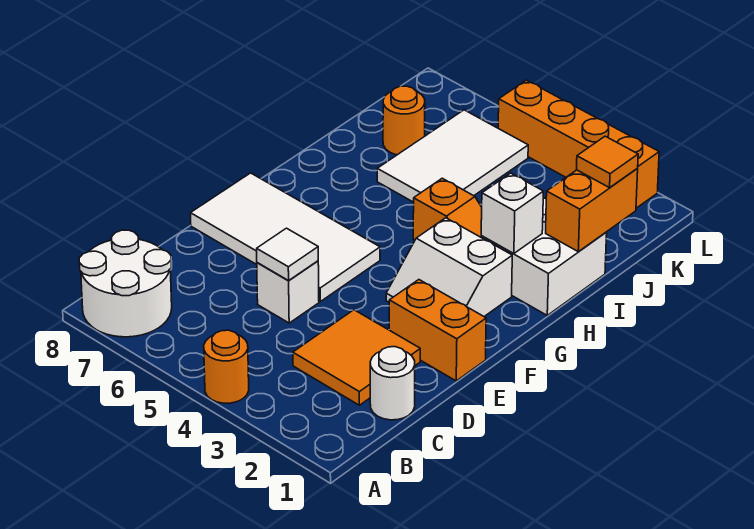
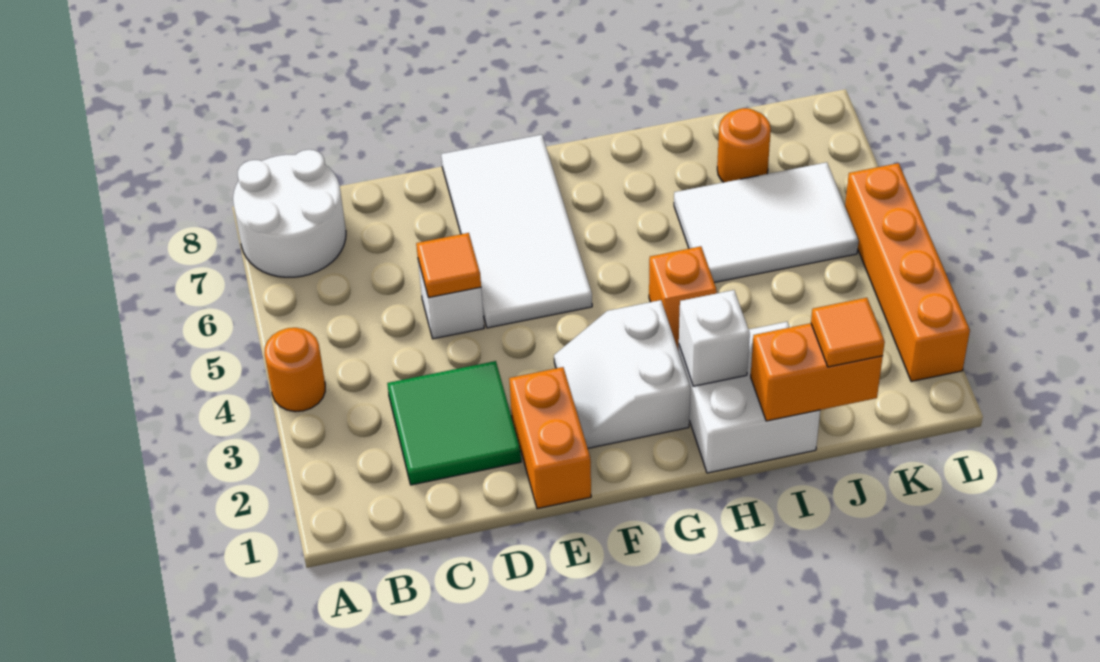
white round brick C1 level 1 -> none
orange tile C2:D3 level 1 -> green tile C2:D3 level 1
white tile D5 level 2 -> orange tile D5 level 2

